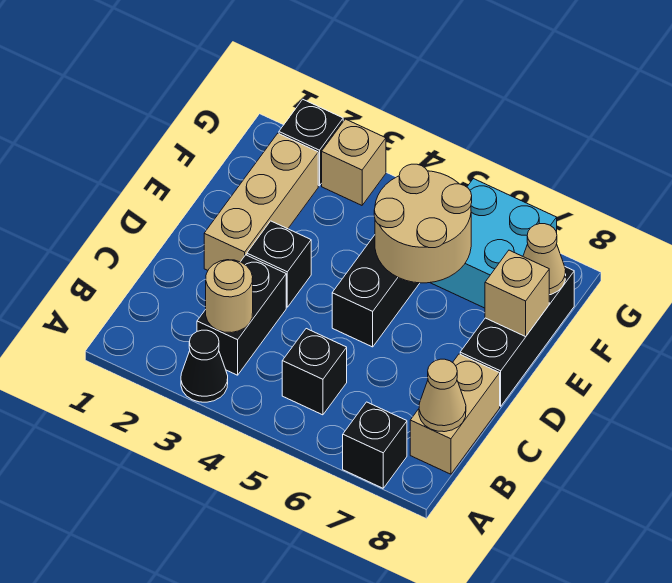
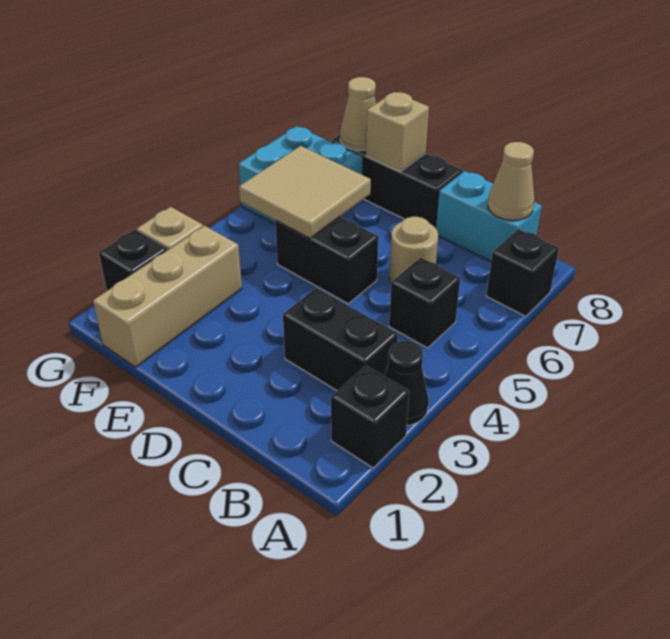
tan round brick B3 level 2 -> tan round brick C6 level 1
tan brick B8:C8 level 1 -> cyan brick B8:C8 level 1
tan brick D2:F2 level 1 -> tan brick F1:F3 level 1
black brick D3 level 1 -> black brick A2 level 1
tan round brick E5:F6 level 2 -> tan tile E5:F6 level 2

